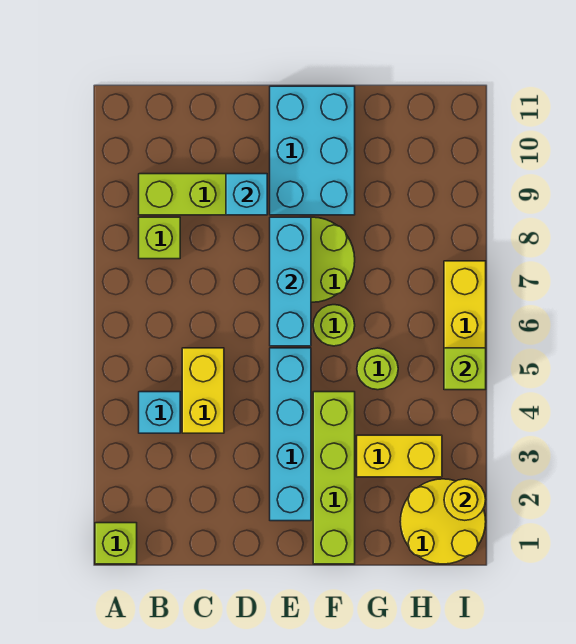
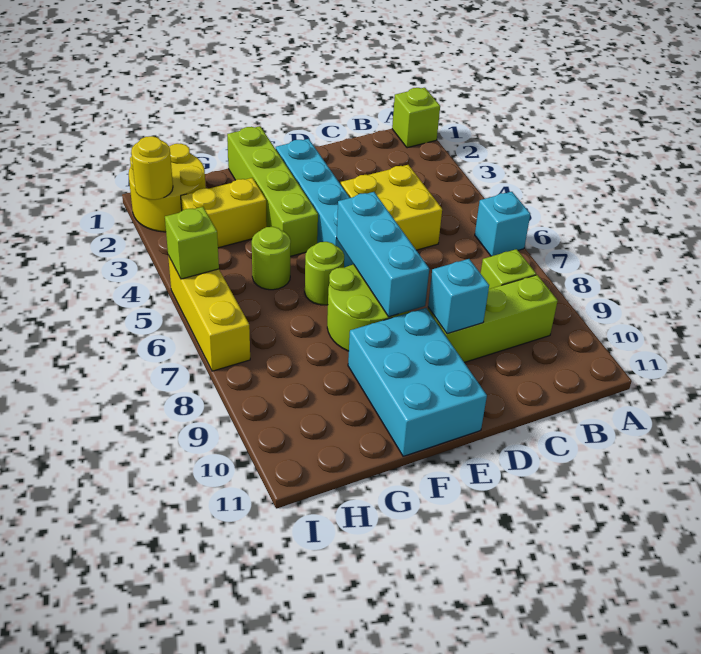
cyan brick B4 level 1 -> cyan brick A6 level 1
yellow brick C4:C5 level 1 -> yellow brick C4:D5 level 1

